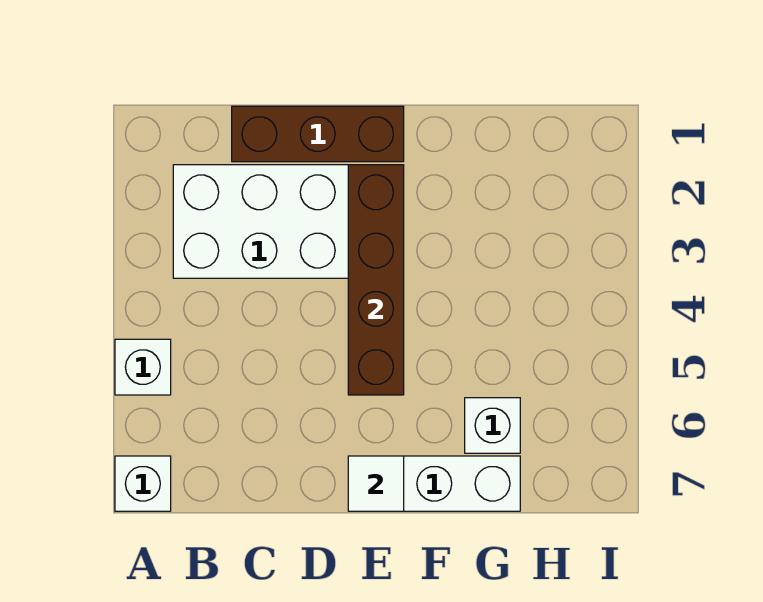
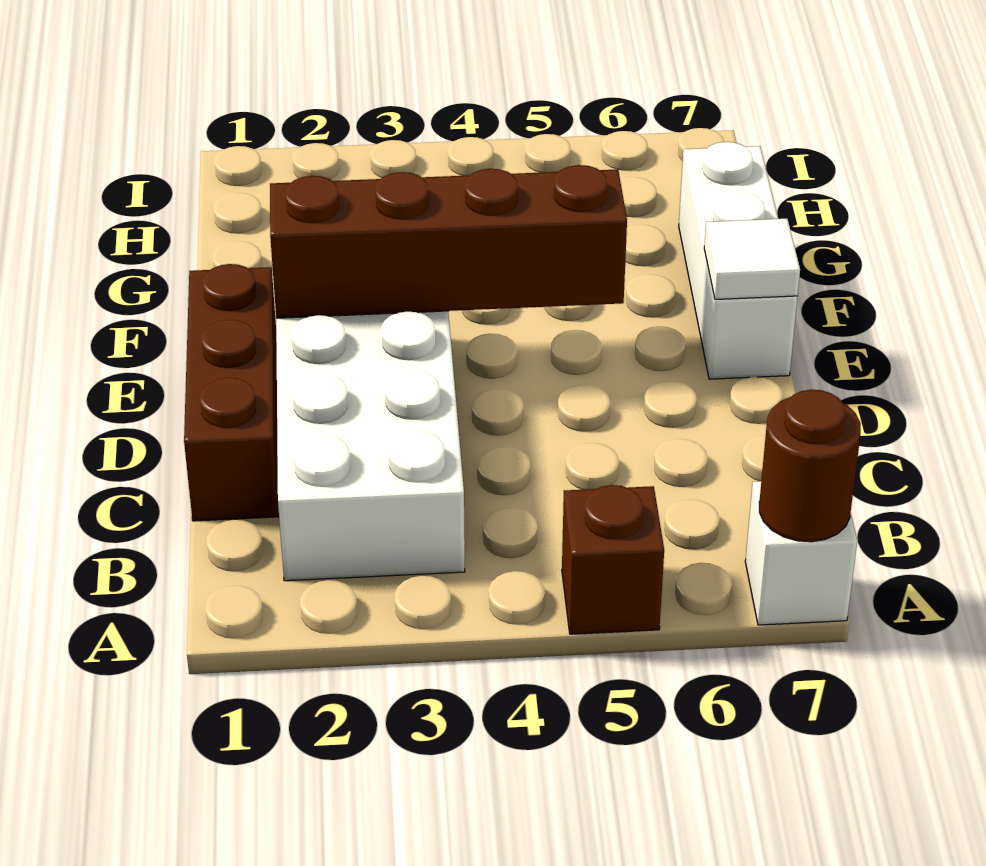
white brick A5 level 1 -> brown brick A5 level 1
none -> brown round brick A7 level 2
white brick G6 level 1 -> none

